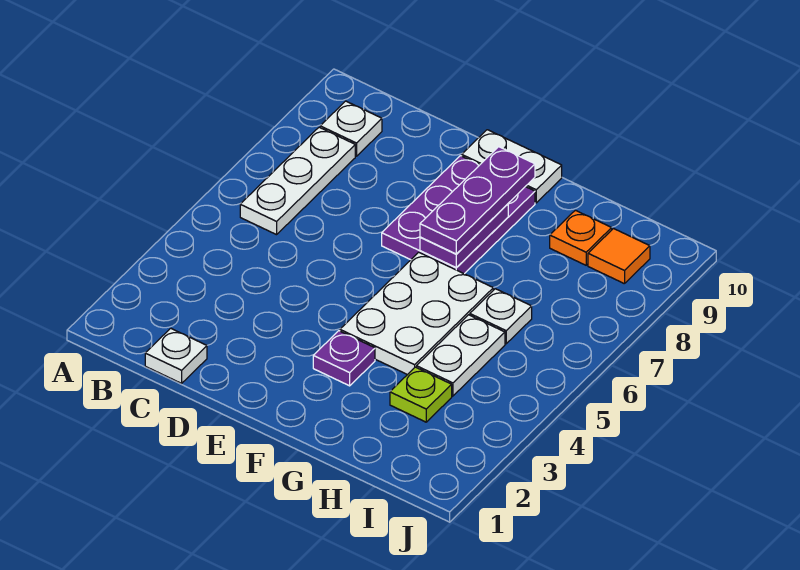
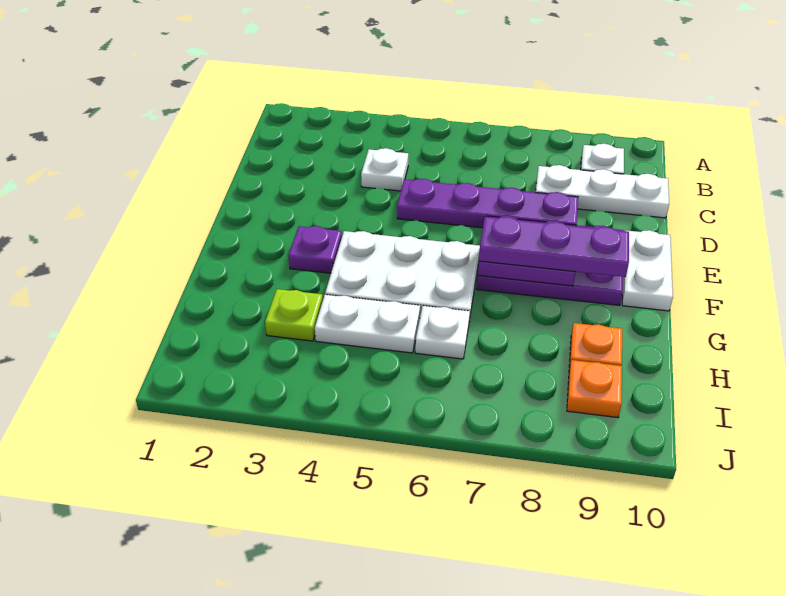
white plate B6:B8 level 1 -> white plate C8:C10 level 1
white plate C1 level 1 -> white plate C4 level 1
none -> purple plate D5:D8 level 1
orange tile I9 level 1 -> orange plate I9 level 1

